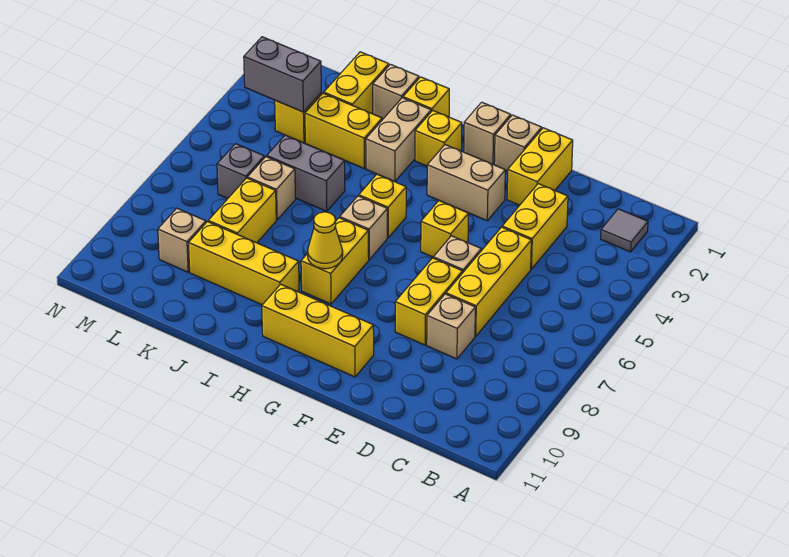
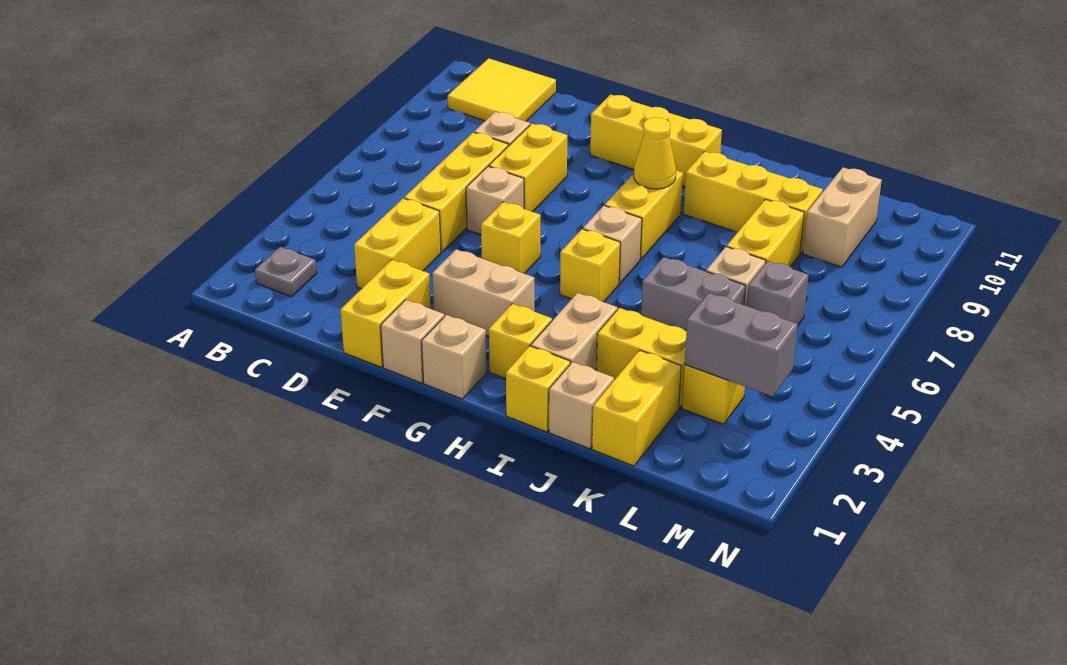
grey tile B2 level 1 -> grey plate B2 level 1
none -> yellow tile B10:C11 level 1
tan brick L9 level 1 -> tan brick L9:L10 level 1

